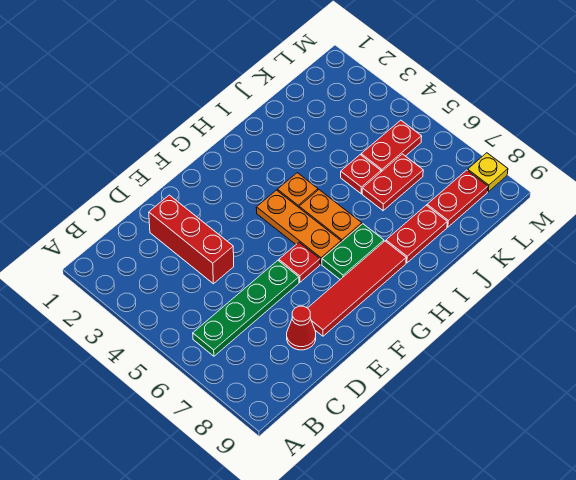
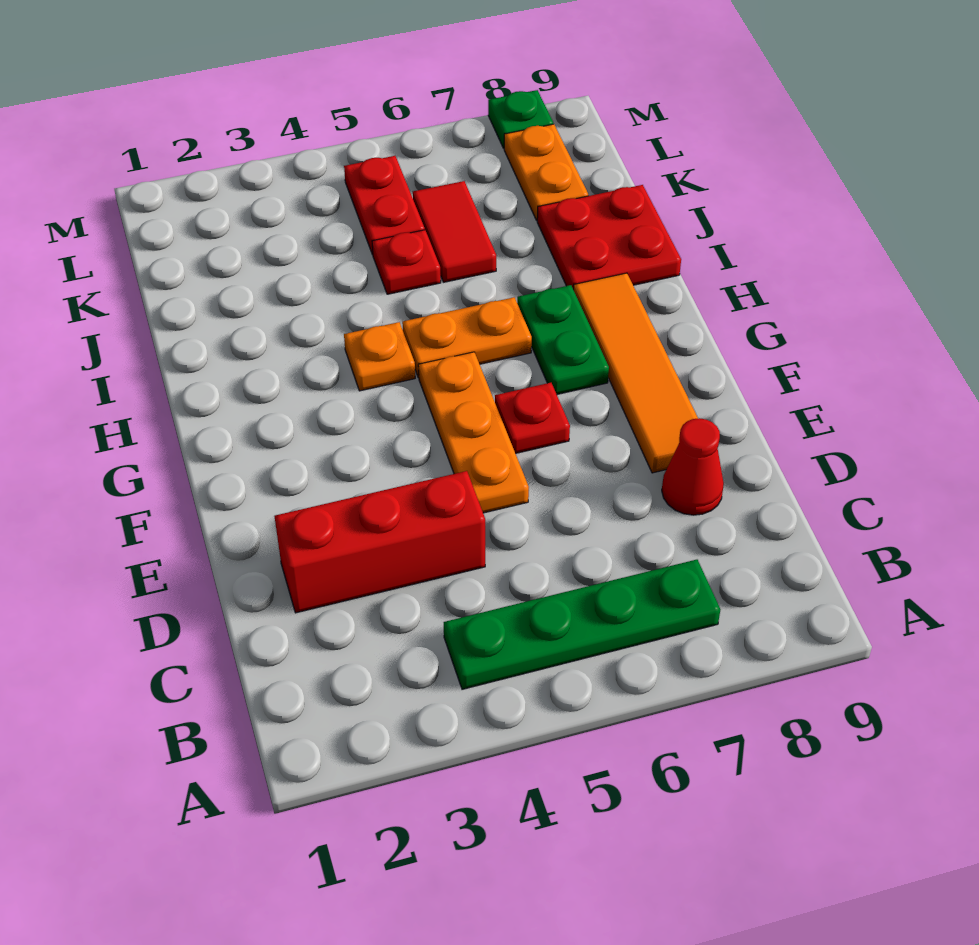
green plate B6:E6 level 1 -> green plate B4:B7 level 1
red tile E8:H8 level 1 -> orange tile E8:H8 level 1
orange plate G4:G6 level 1 -> orange plate E5:G5 level 1
red plate I8:J8 level 1 -> red plate I8:J9 level 1
red plate J6:K6 level 1 -> red tile J6:K6 level 1
red plate K8:L8 level 1 -> orange plate K8:L8 level 1
yellow plate M8 level 1 -> green plate M8 level 1

